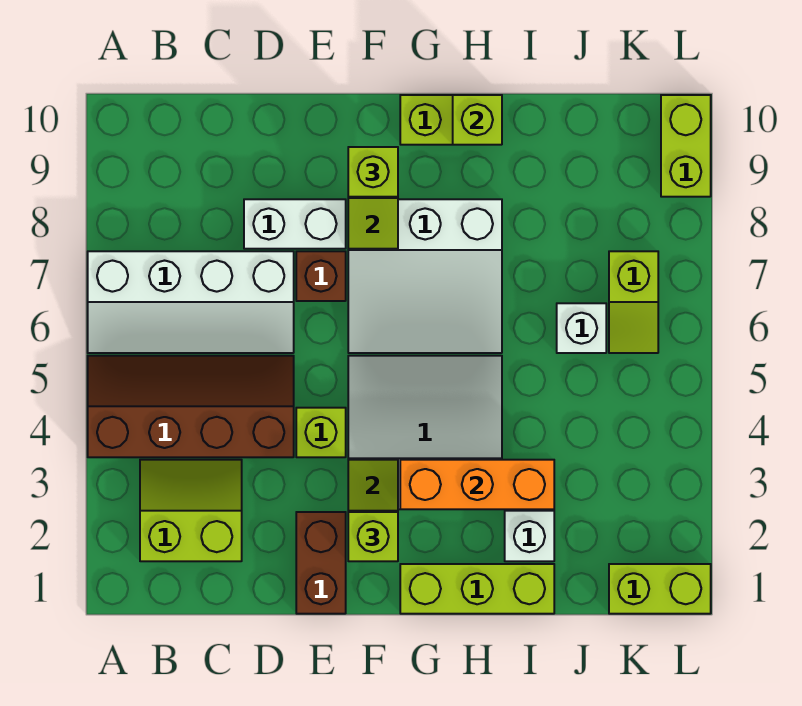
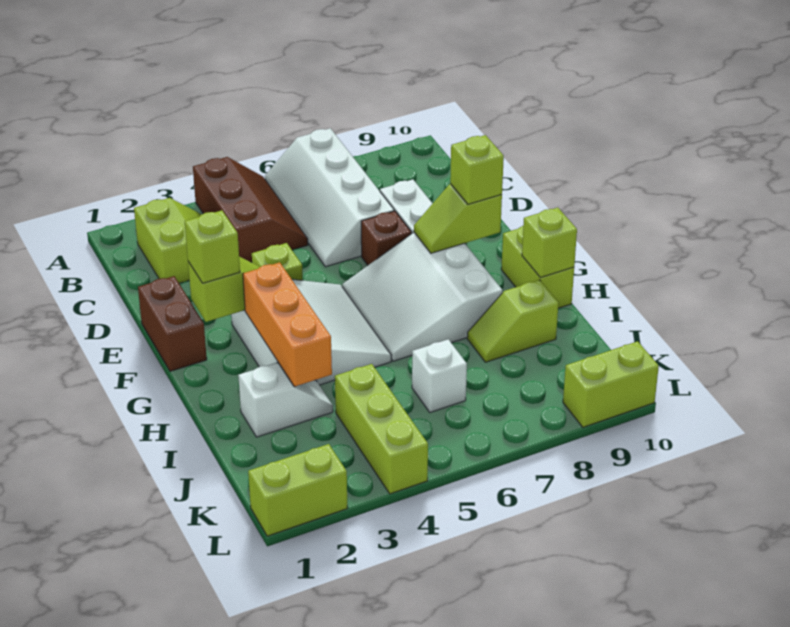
brown slope A4:D5 level 1 top 4 -> brown slope A4:C5 level 1 top 4
brown brick E1:E2 level 1 -> brown brick E1:F1 level 1
lime brick G1:I1 level 1 -> lime brick J4:L4 level 1
lime brick K1:L1 level 1 -> lime brick L1:L2 level 1
lime slope K6:K7 level 1 top 7 -> lime slope I8:I9 level 1 top 9

